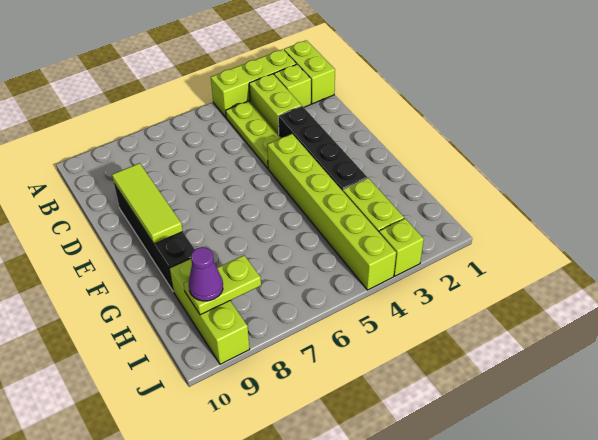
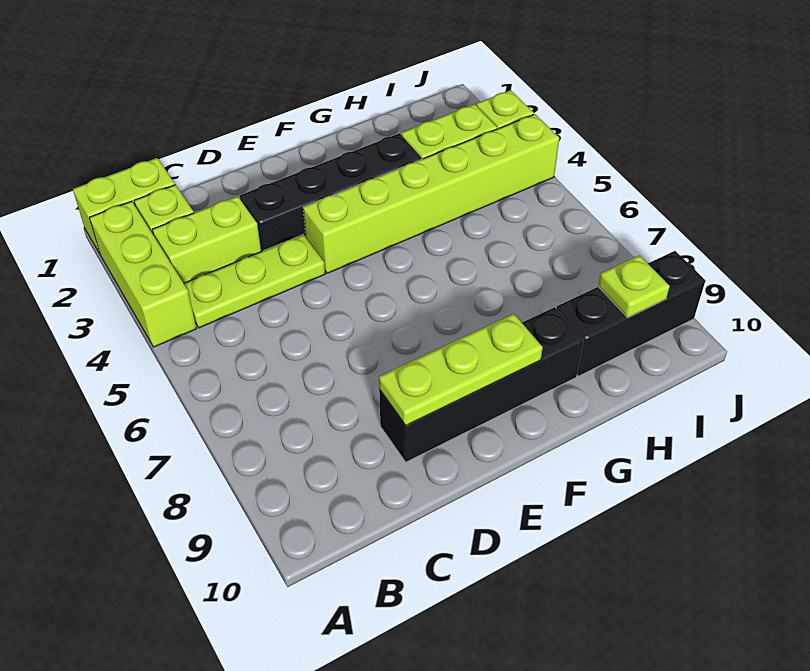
lime tile D9:F9 level 2 -> lime plate D9:F9 level 2
lime brick H9:J9 level 1 -> black brick H9:J9 level 1
lime plate I8:I9 level 2 -> lime plate I9 level 2
purple cone I9 level 3 -> none

